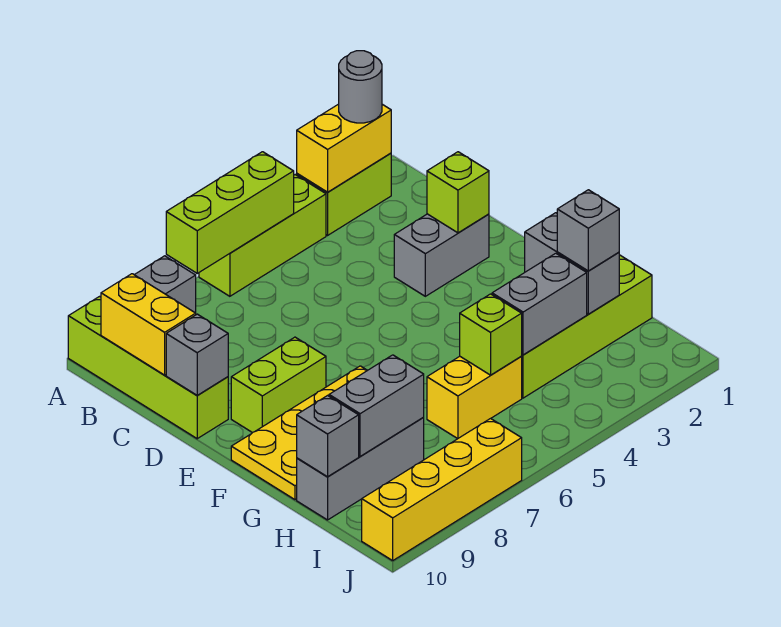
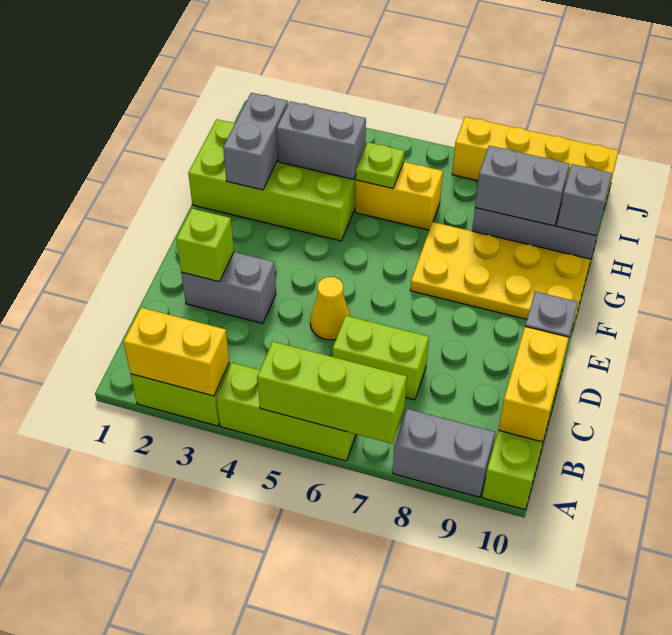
grey round brick A2 level 3 -> none
none -> yellow cone D5 level 1
lime brick E8:E9 level 1 -> lime brick C6:C7 level 1
grey brick H2 level 3 -> none
lime brick H5 level 2 -> lime plate H5 level 2

